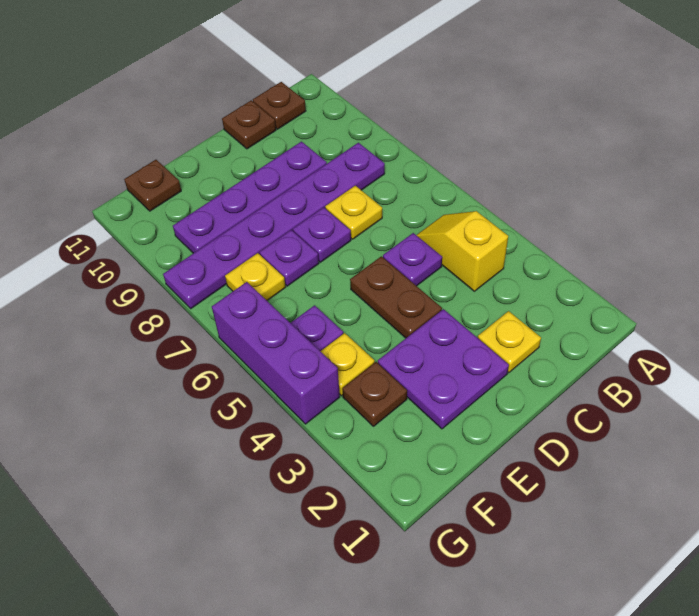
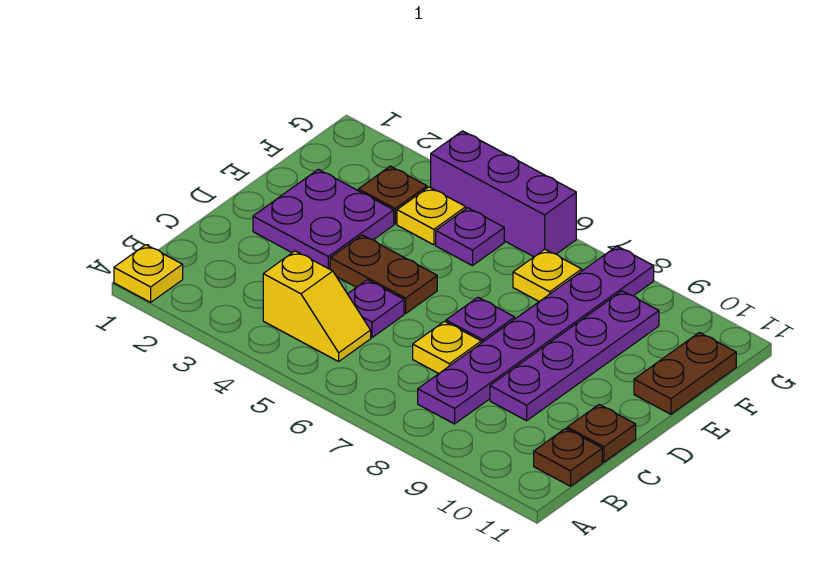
yellow plate C2 level 1 -> yellow plate A1 level 1
purple plate E7 level 1 -> none
brown plate F11 level 1 -> brown plate E11:F11 level 1

